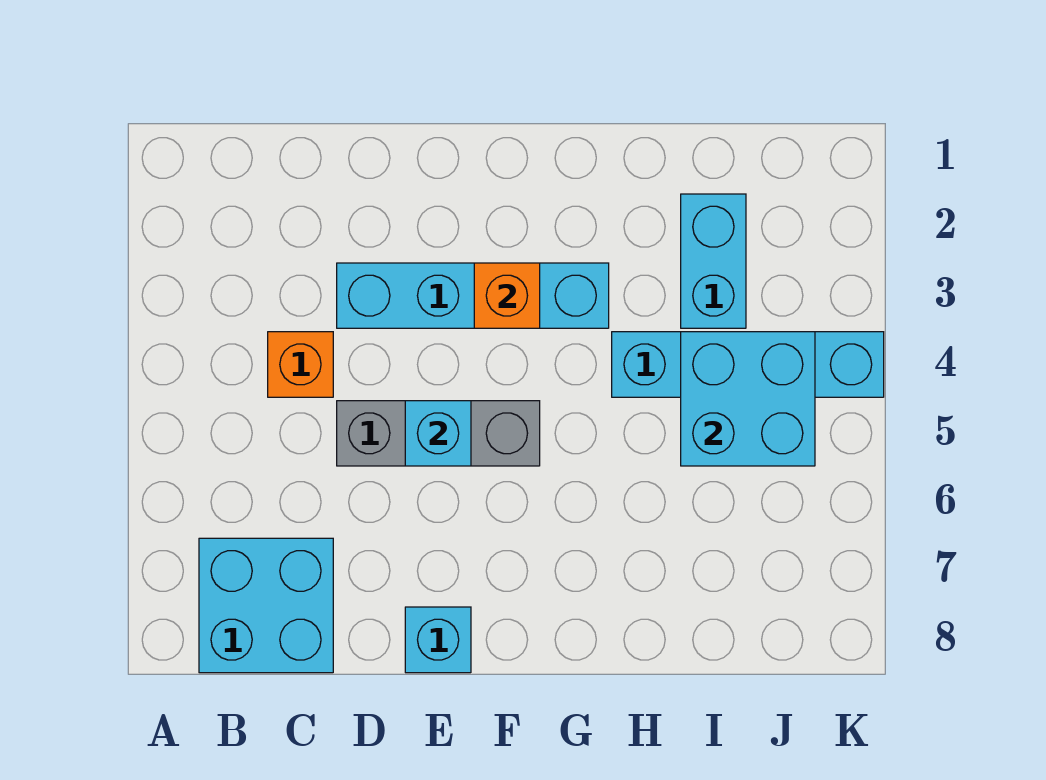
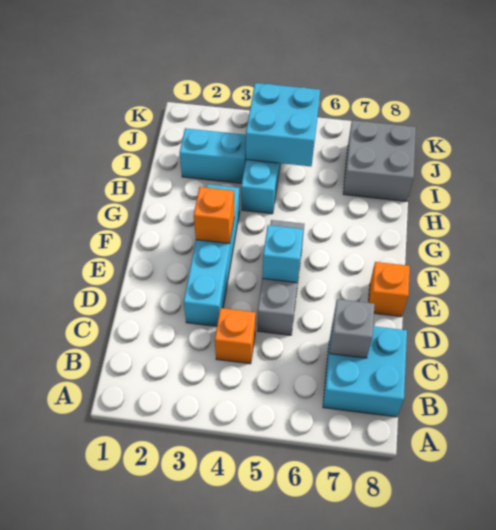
none -> grey brick C7 level 2
cyan brick E8 level 1 -> orange brick E8 level 1
none -> grey brick I7:J8 level 1

